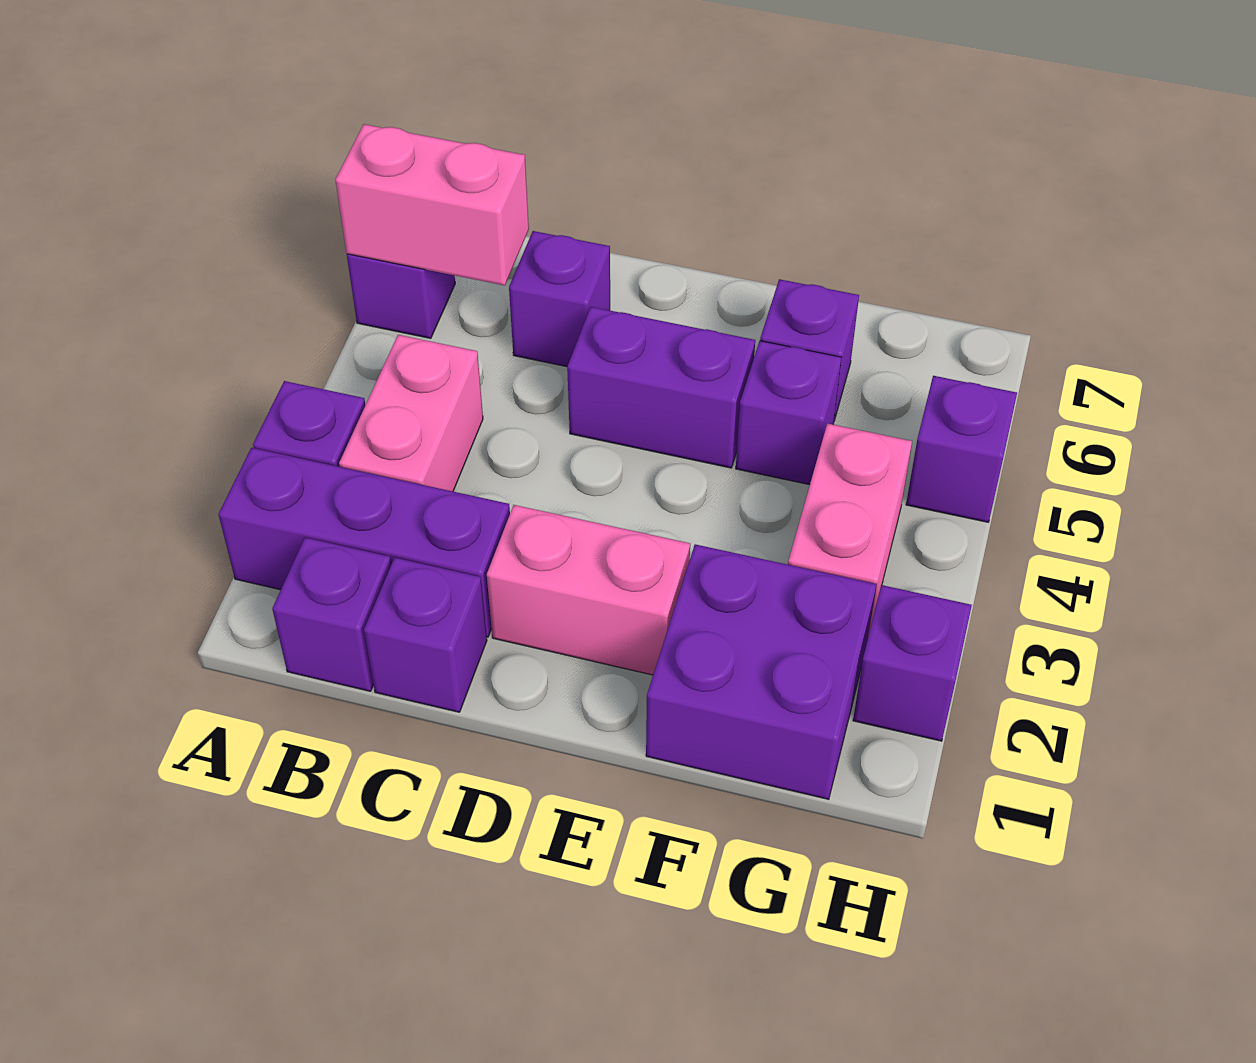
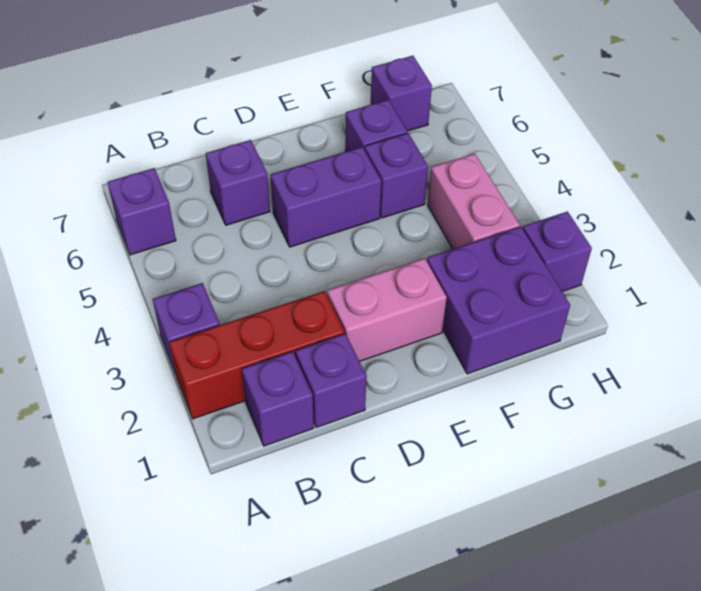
purple brick A2:C2 level 1 -> red brick A2:C2 level 1
pink brick A6:B6 level 2 -> none
pink brick B3:B4 level 1 -> none
purple brick H5 level 1 -> purple brick G7 level 1

